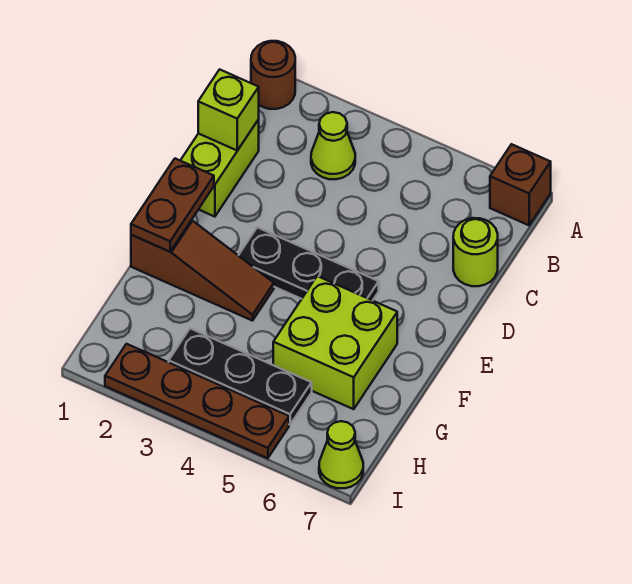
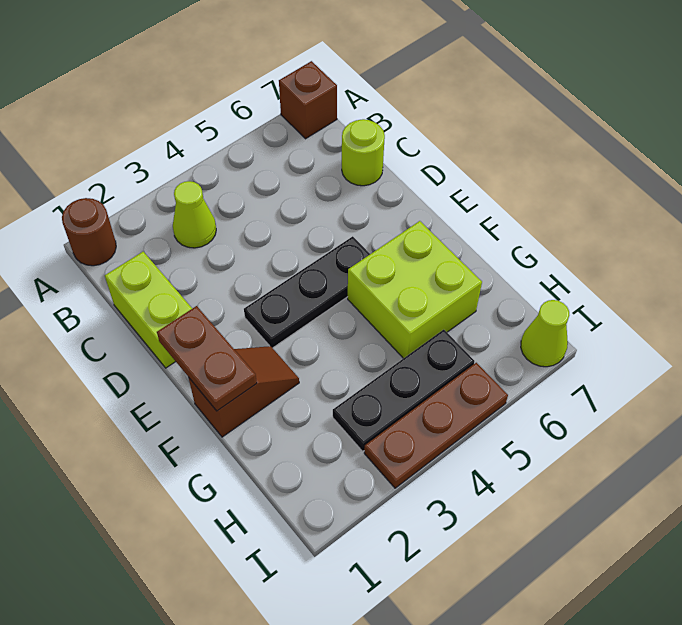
lime brick C1 level 2 -> none
brown slope F1:F3 level 1 top 1 -> brown slope F1:F2 level 1 top 1
brown plate I2:I5 level 1 -> brown plate I3:I5 level 1

